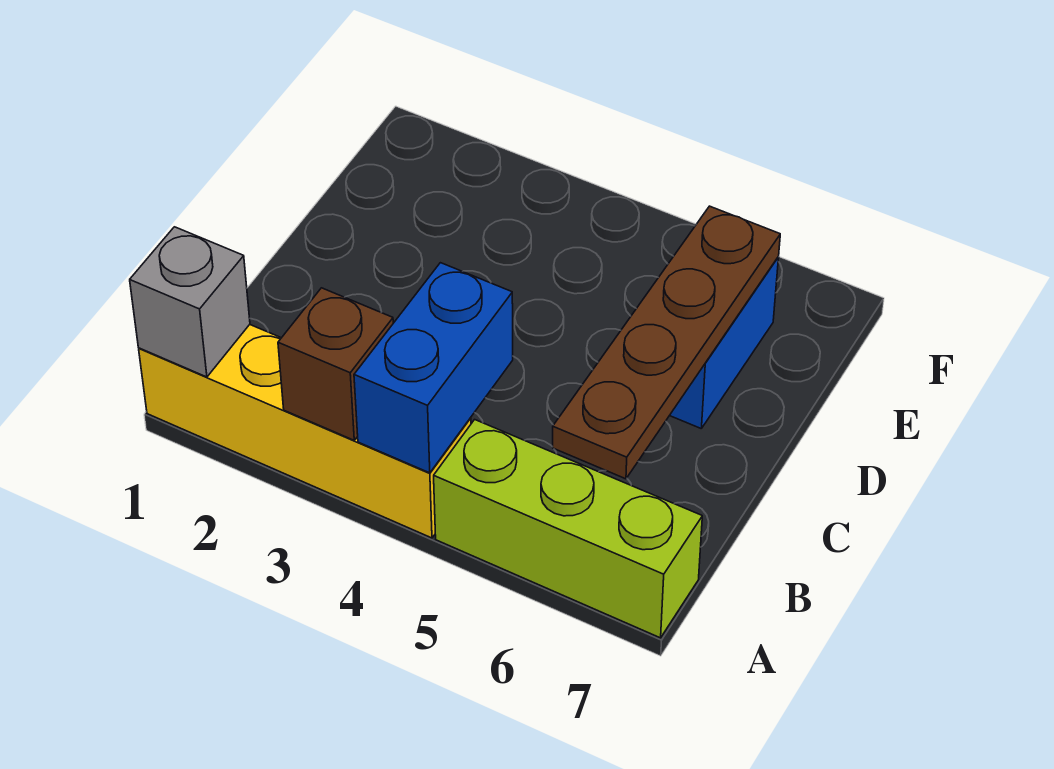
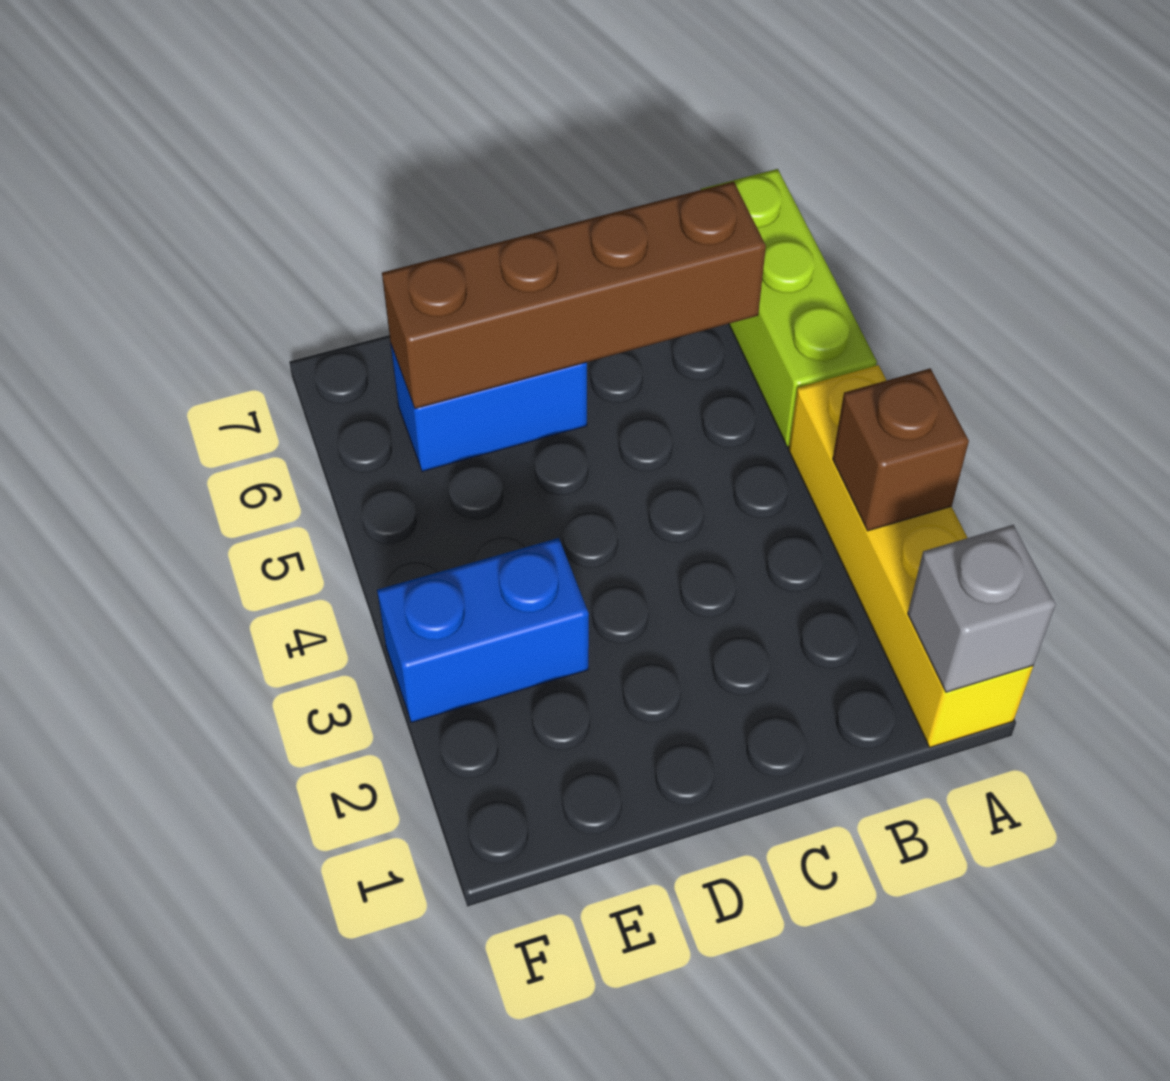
blue brick A4:B4 level 2 -> blue brick E3:F3 level 1
brown plate B6:E6 level 2 -> brown brick B6:E6 level 2

